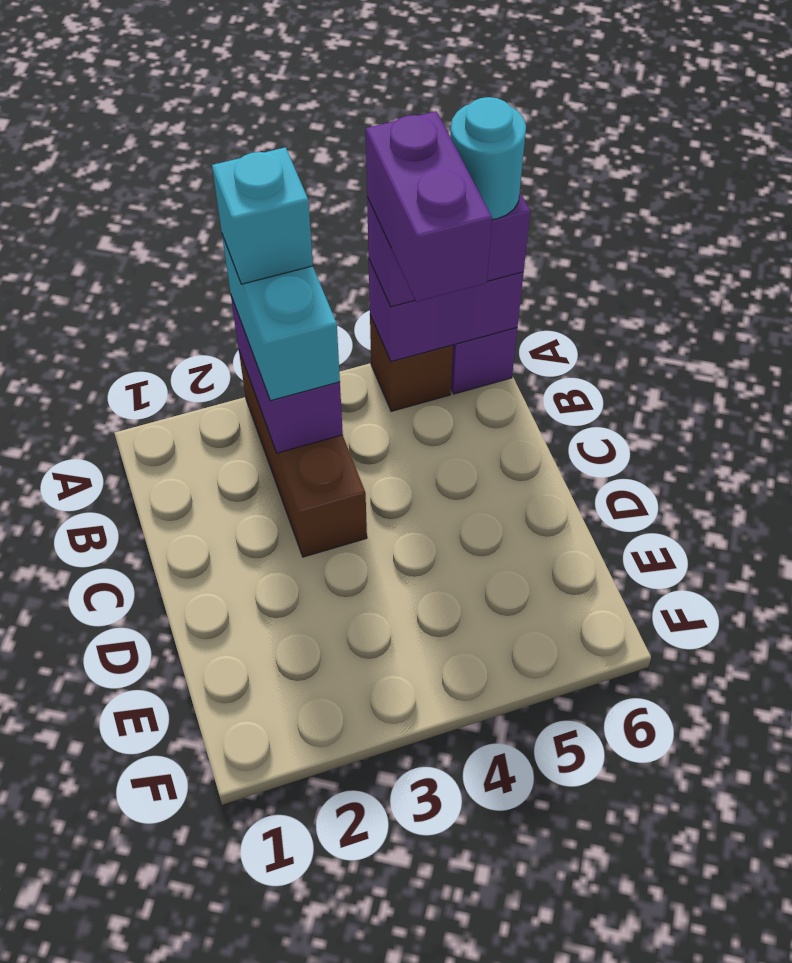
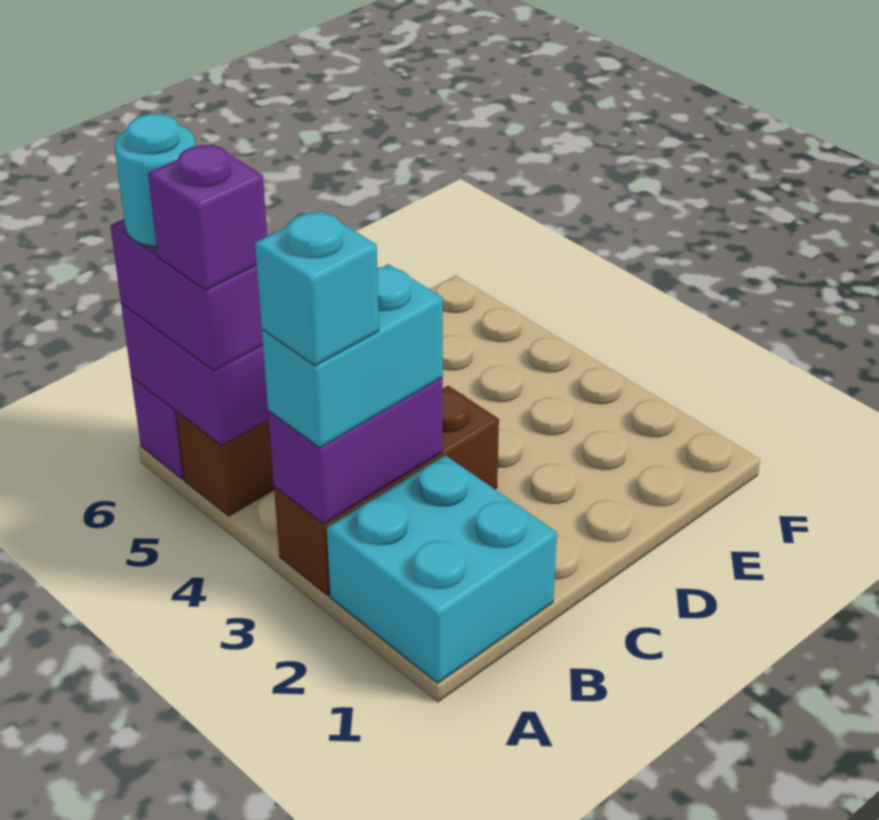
none -> cyan brick A1:B2 level 1
purple brick A5:B5 level 4 -> purple brick A5 level 4

